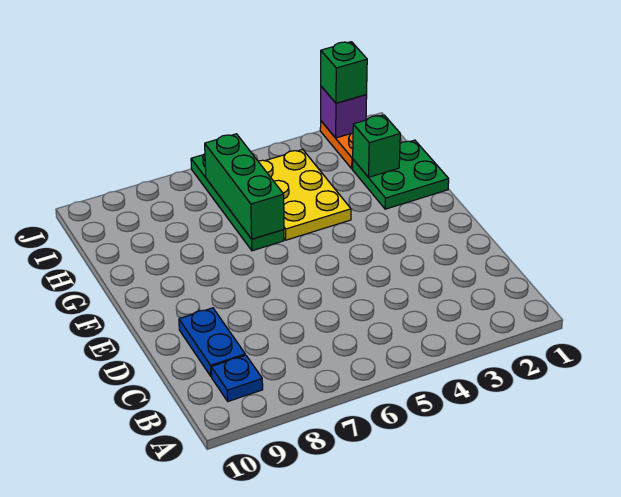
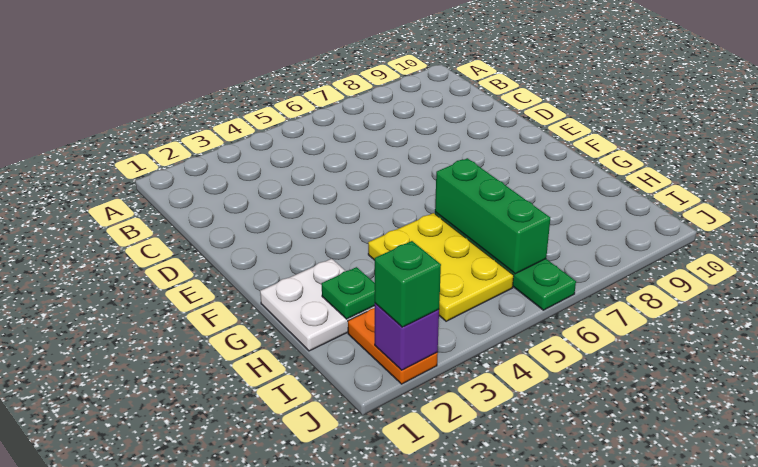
blue plate B9 level 1 -> none
blue plate C9:D9 level 1 -> none
green plate G1:H2 level 1 -> white plate G1:H2 level 1
green brick H2 level 2 -> green plate H2 level 2

